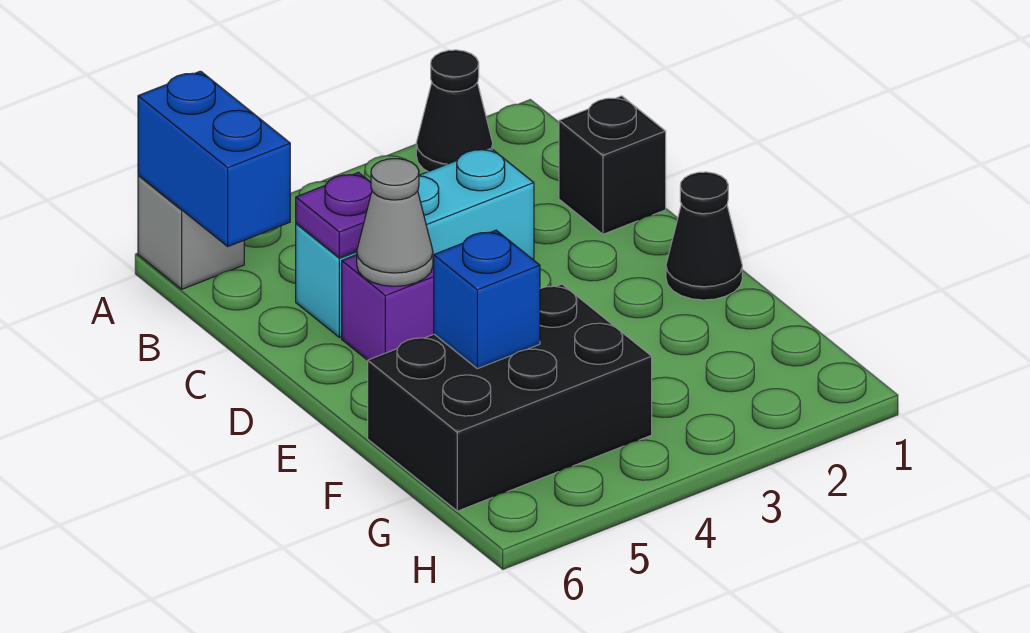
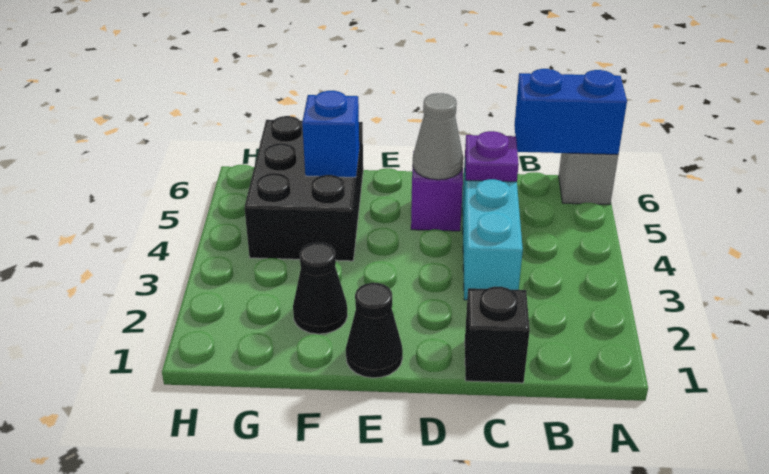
black cone A2 level 1 -> black cone F2 level 1

